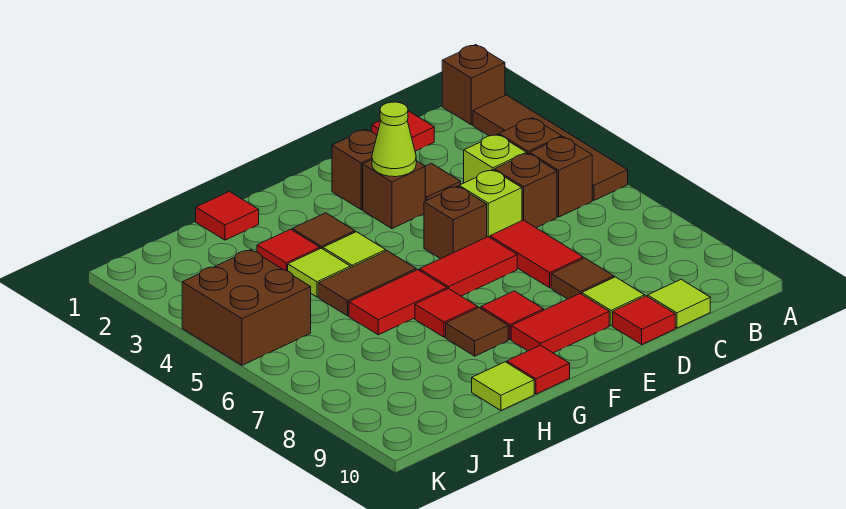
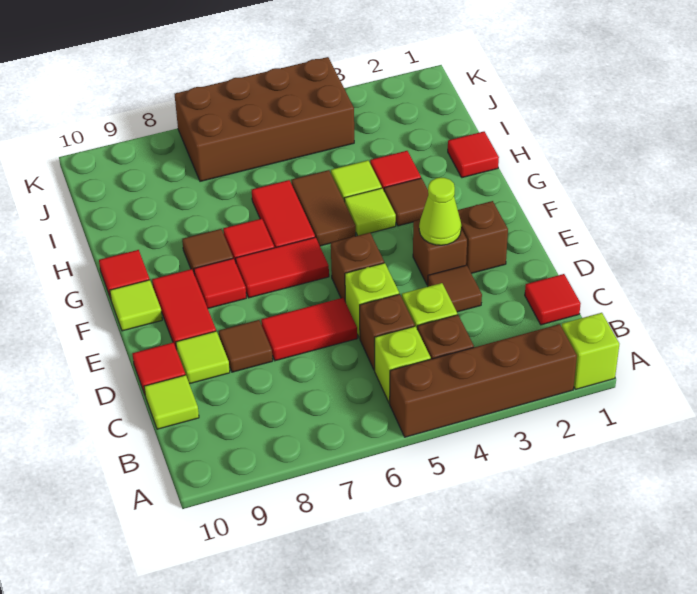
brown brick A1 level 1 -> lime brick A1 level 1
brown tile A2:A5 level 1 -> brown brick A2:A5 level 1
brown brick B5 level 1 -> lime brick B5 level 1
red tile E6:F6 level 1 -> red tile F6:F7 level 1
lime tile H10 level 1 -> lime tile F10 level 1
brown brick J4:K5 level 1 -> brown brick J4:K7 level 1

